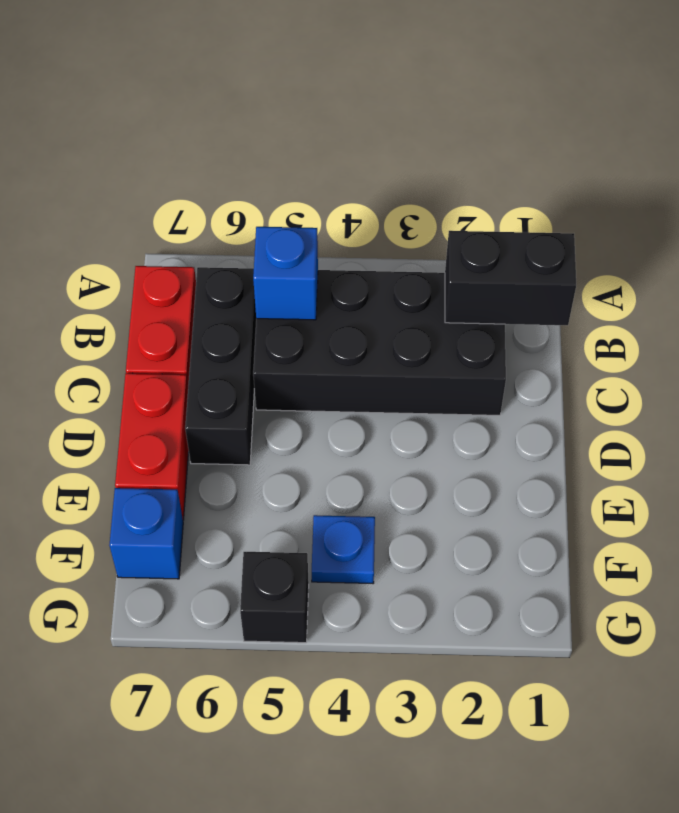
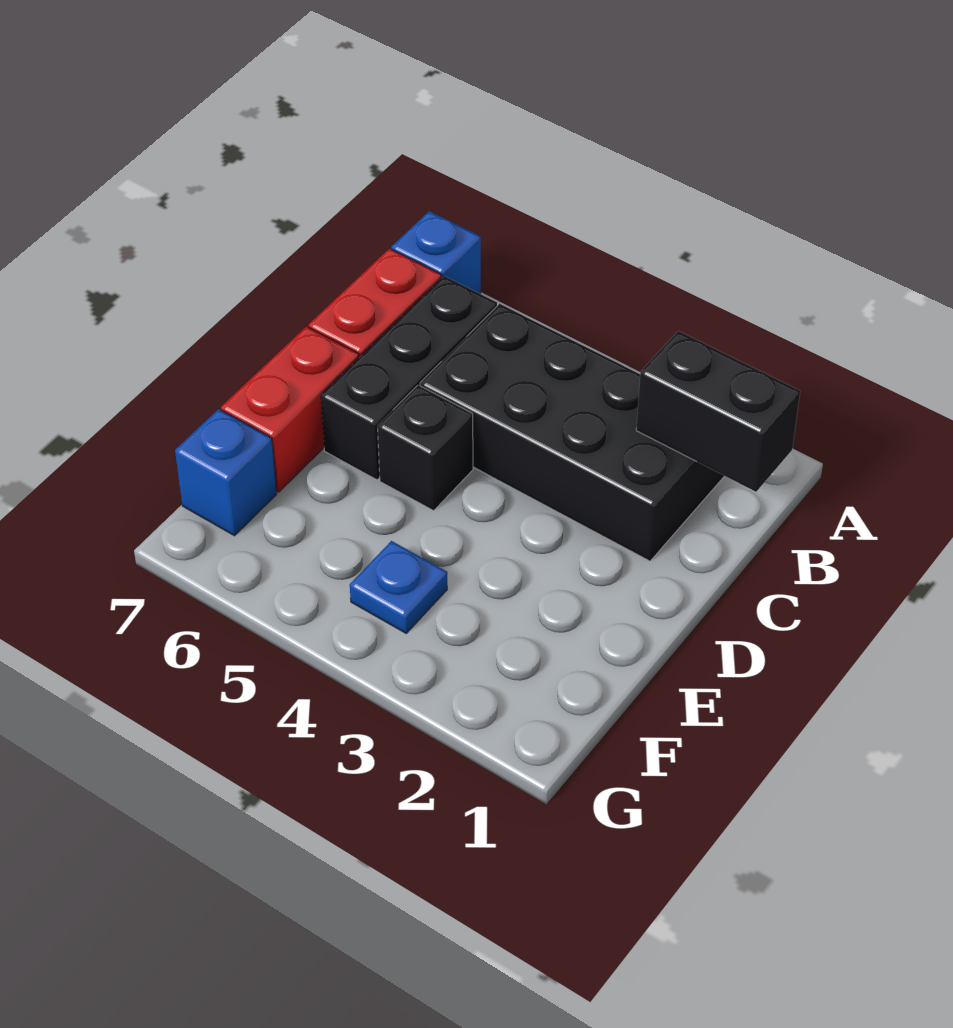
blue brick B5 level 2 -> blue brick A7 level 1
black brick G5 level 1 -> black brick D5 level 1

